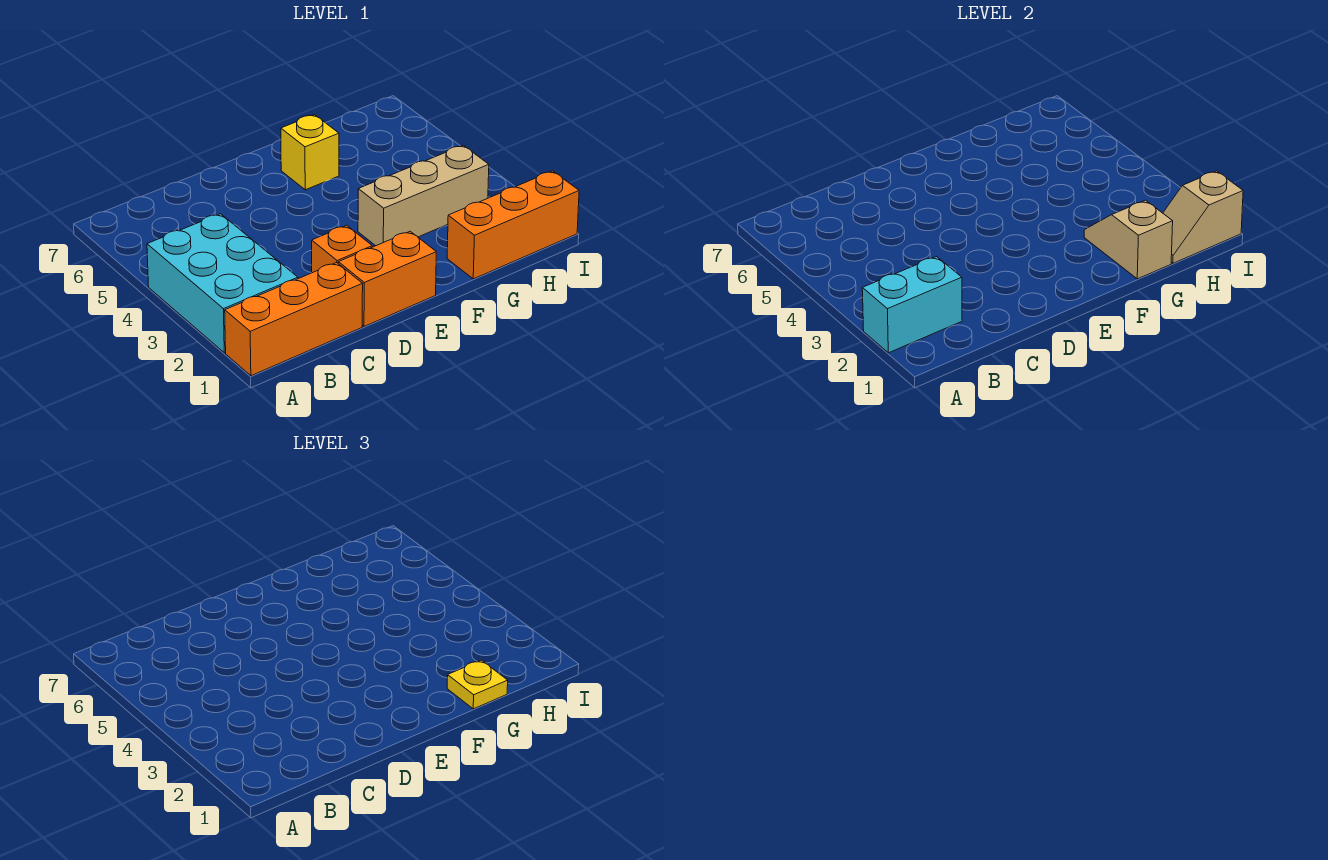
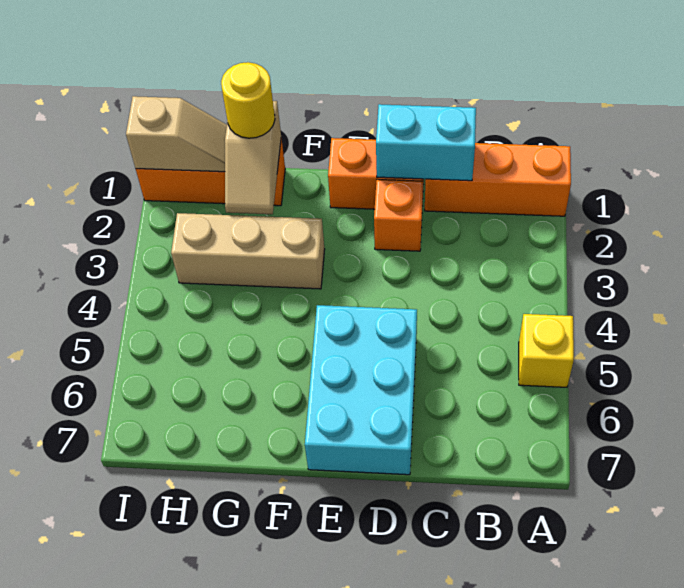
cyan brick A2:B4 level 1 -> cyan brick D5:E7 level 1
cyan brick A2:B2 level 2 -> cyan brick C1:D1 level 2
yellow brick F6 level 1 -> yellow brick A5 level 1
yellow plate G1 level 3 -> yellow round brick G1 level 3

